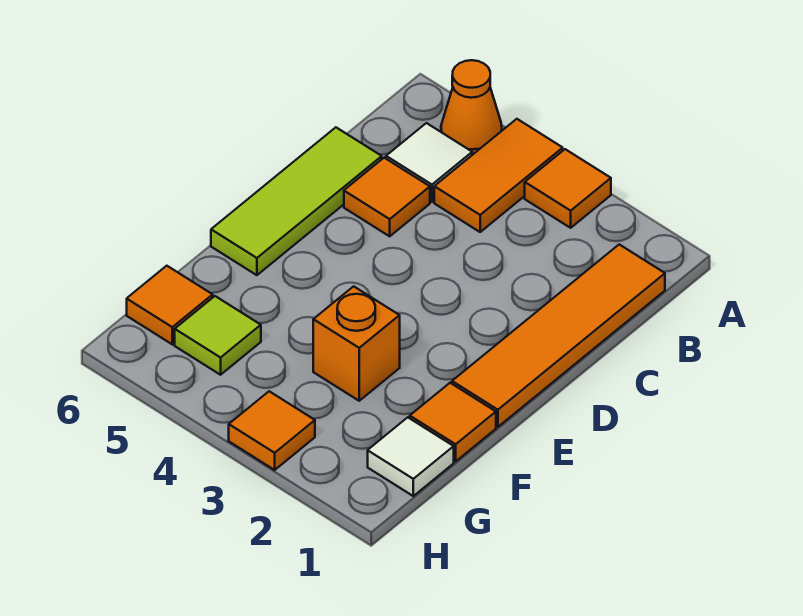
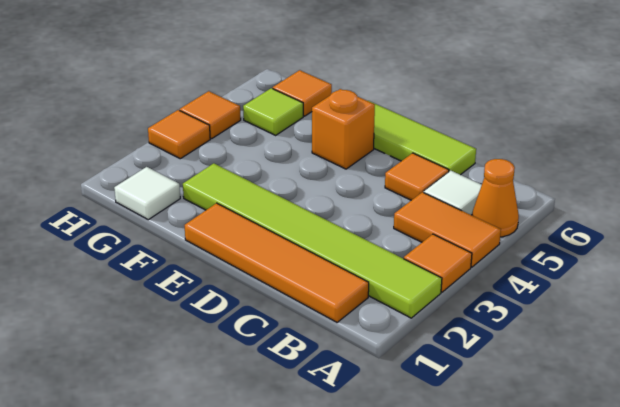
none -> lime tile A2:F2 level 1
orange tile F1 level 1 -> orange tile H4 level 1
orange brick F3 level 1 -> orange brick E5 level 1

